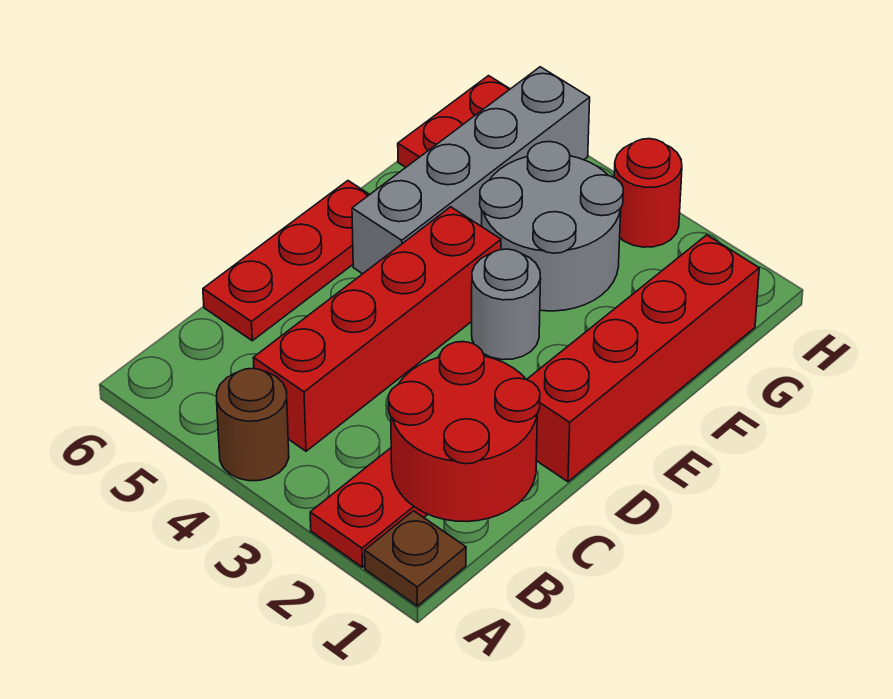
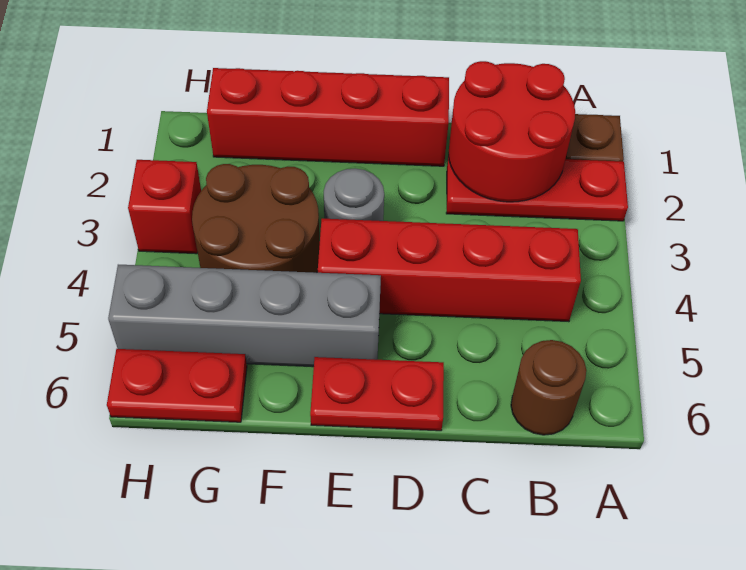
brown round brick A4 level 1 -> brown round brick B6 level 1
red plate C6:E6 level 1 -> red plate D6:E6 level 1
grey round brick F3:G4 level 1 -> brown round brick F3:G4 level 1
red round brick H3 level 1 -> red brick H3 level 1

